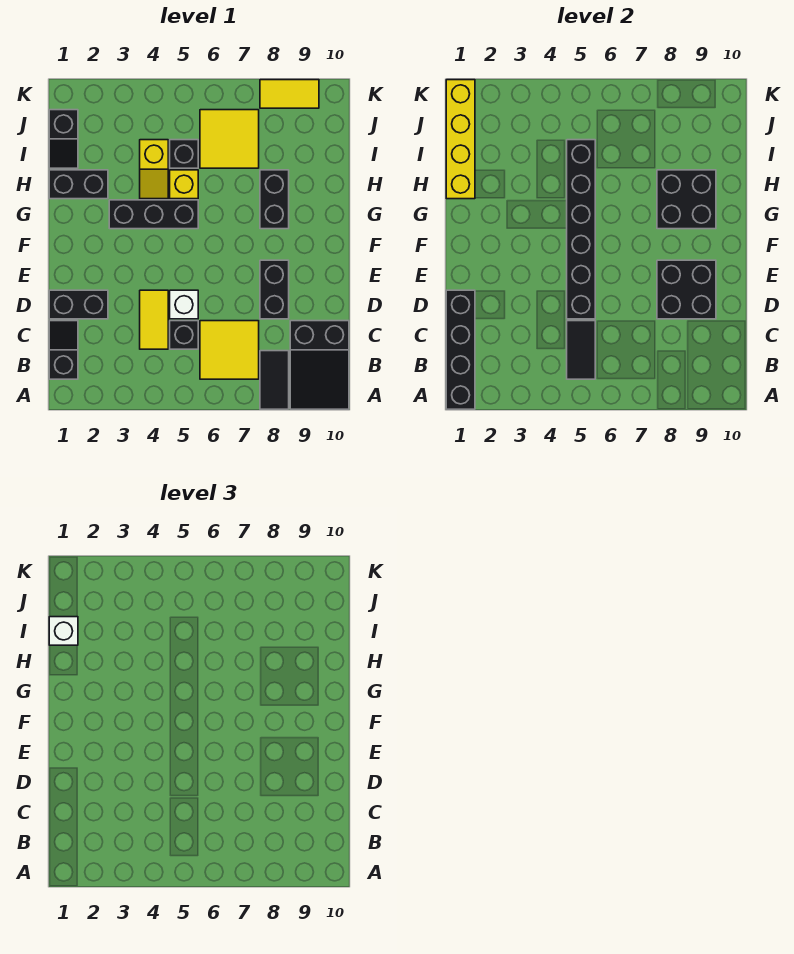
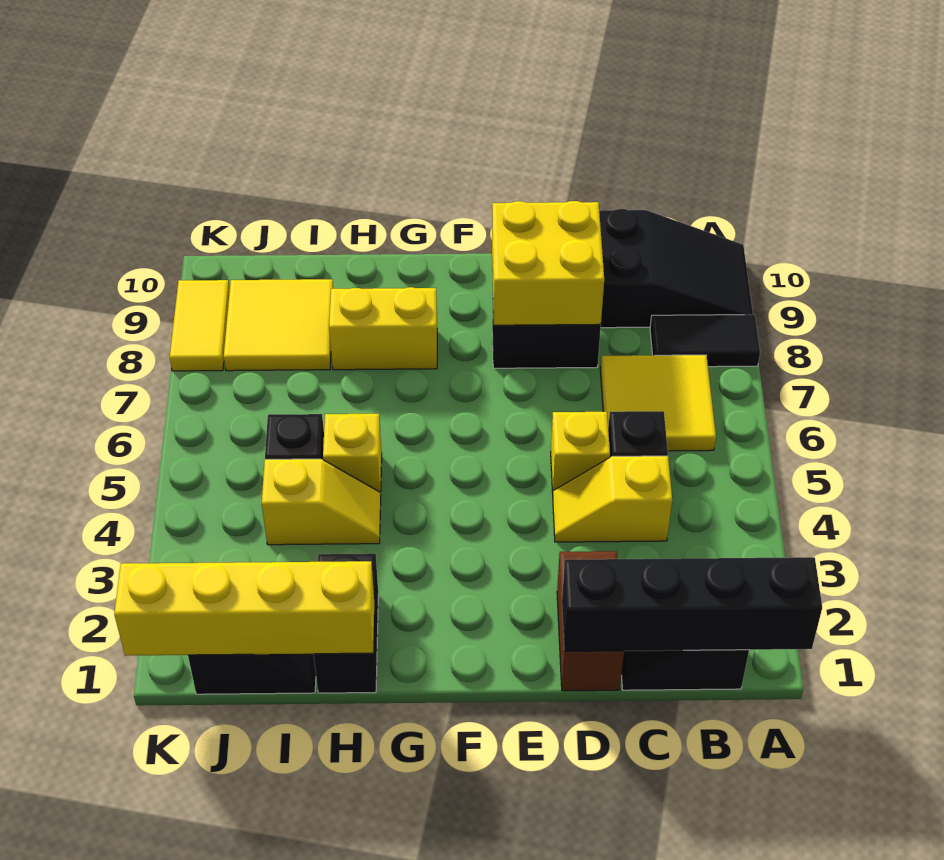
black tile B5:C5 level 2 -> none
yellow tile C4:D4 level 1 -> yellow slope C4:D4 level 1 top C
black brick D1:D2 level 1 -> brown brick D1:D2 level 1
white brick D5 level 1 -> yellow brick D5 level 1
black brick D5:I5 level 2 -> none
black brick D8:E9 level 2 -> yellow brick D8:E9 level 2
black brick G3:G5 level 1 -> none
black brick G8:H8 level 1 -> yellow brick G8:H8 level 1
black brick G8:H9 level 2 -> none
white brick I1 level 3 -> none
yellow tile I6:J7 level 1 -> yellow tile I8:J9 level 1

